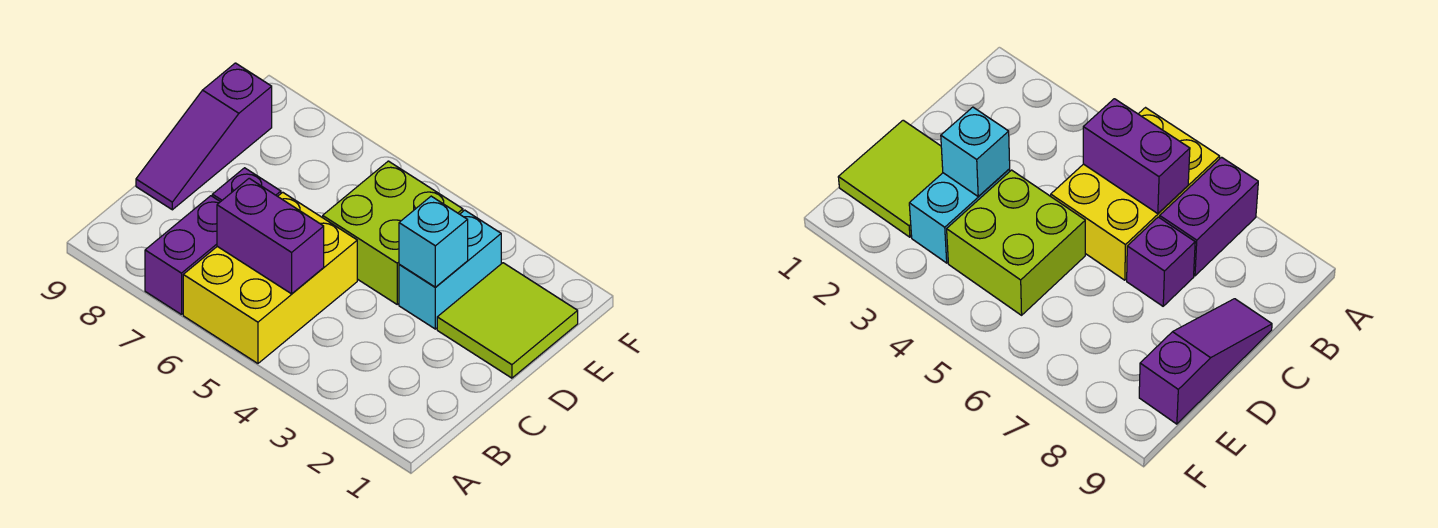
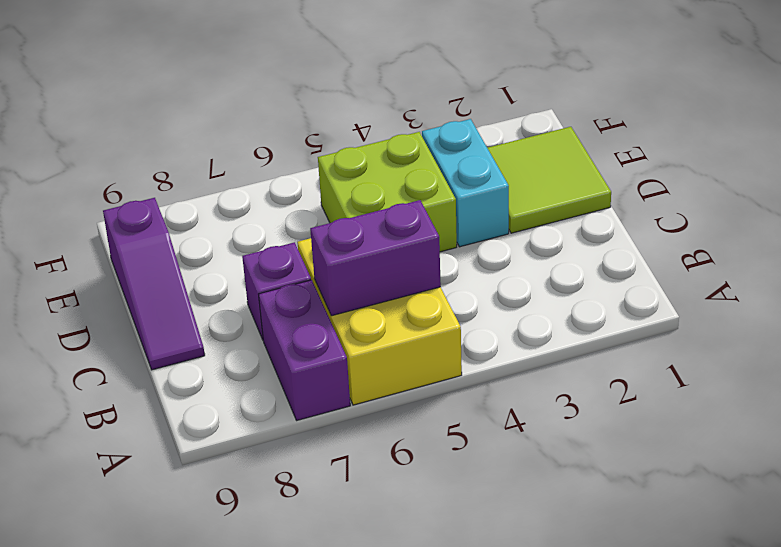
cyan brick D3 level 2 -> none

